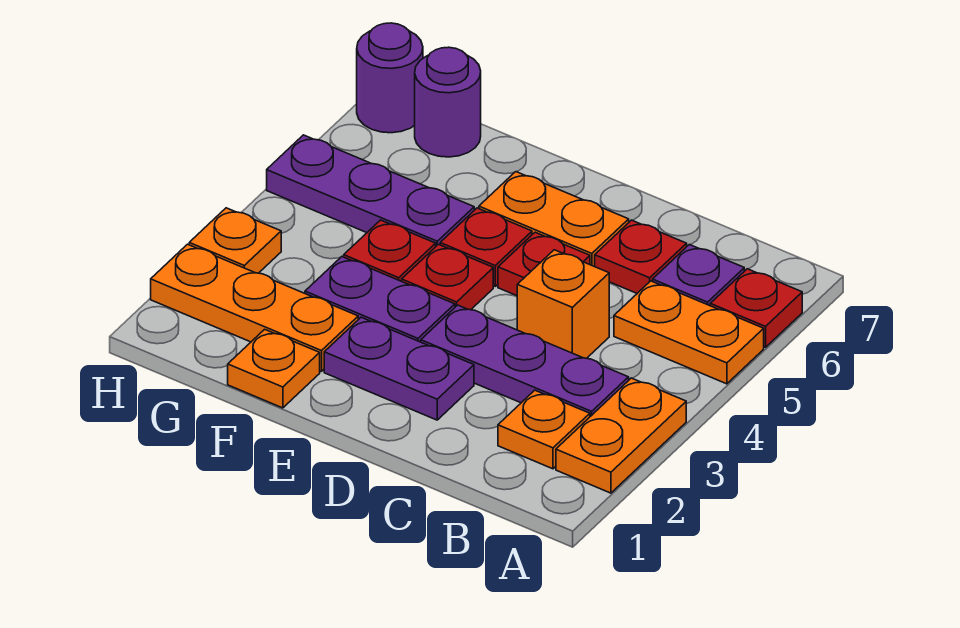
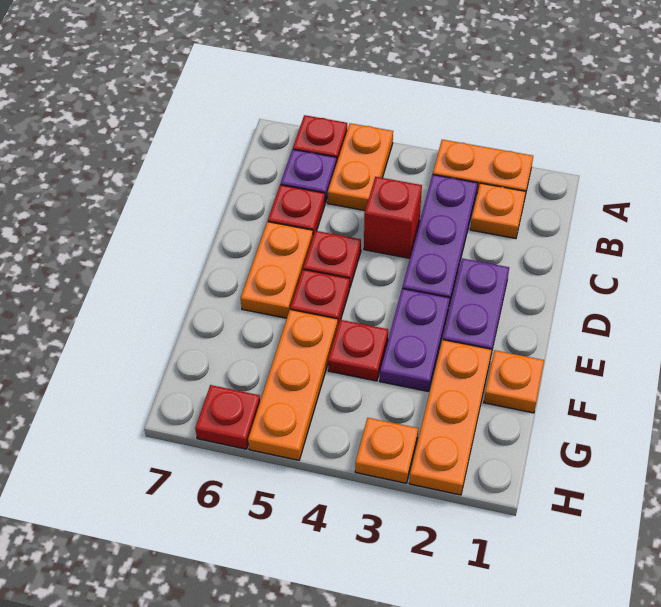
orange brick C4 level 1 -> red brick C4 level 1
red plate E4 level 1 -> red plate H6 level 1
purple plate F5:H5 level 1 -> orange plate F5:H5 level 1
purple round brick G7 level 1 -> none
purple round brick H7 level 1 -> none

